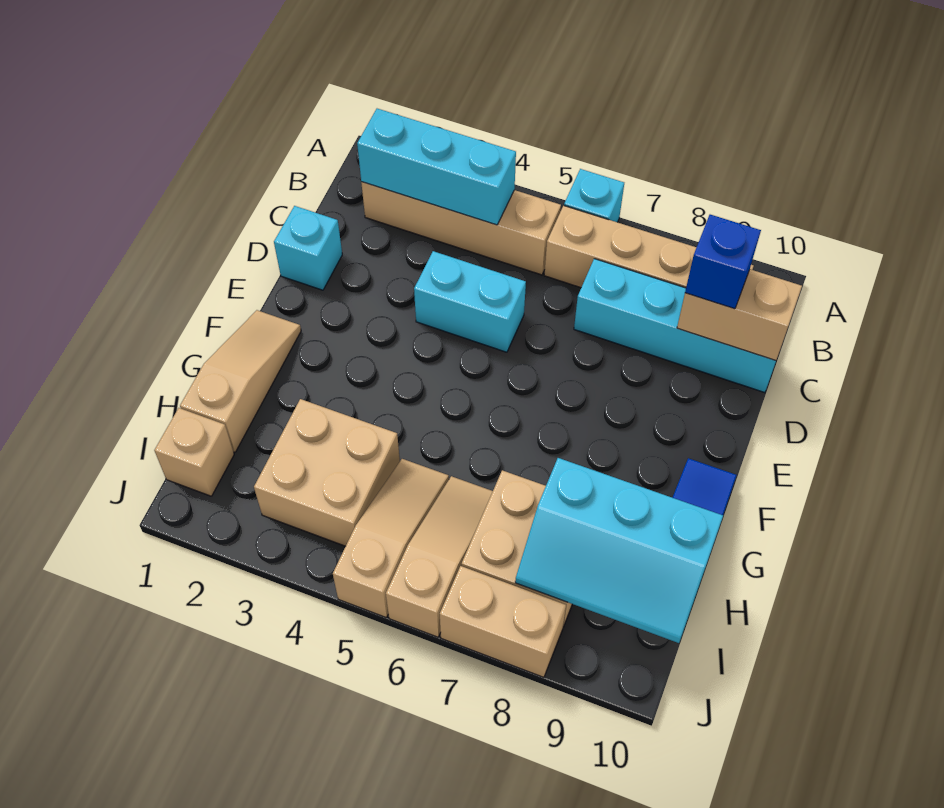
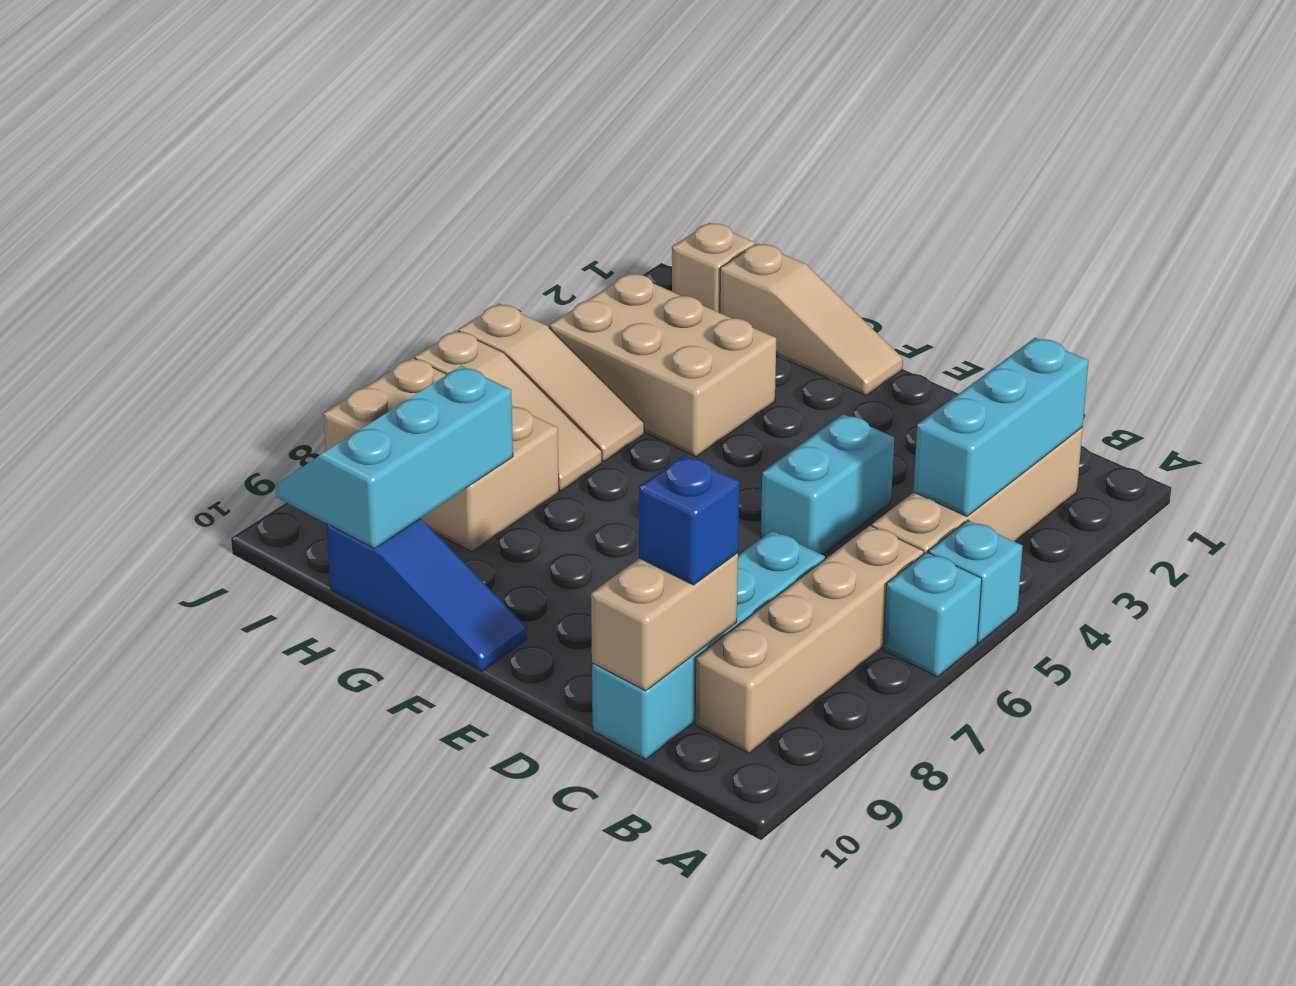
cyan brick D1 level 1 -> cyan brick A5 level 1
tan brick H3:I4 level 1 -> tan brick G3:I4 level 1

